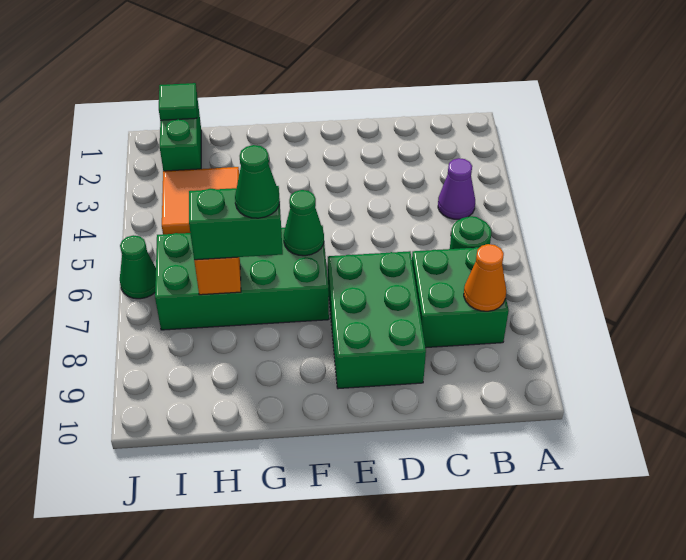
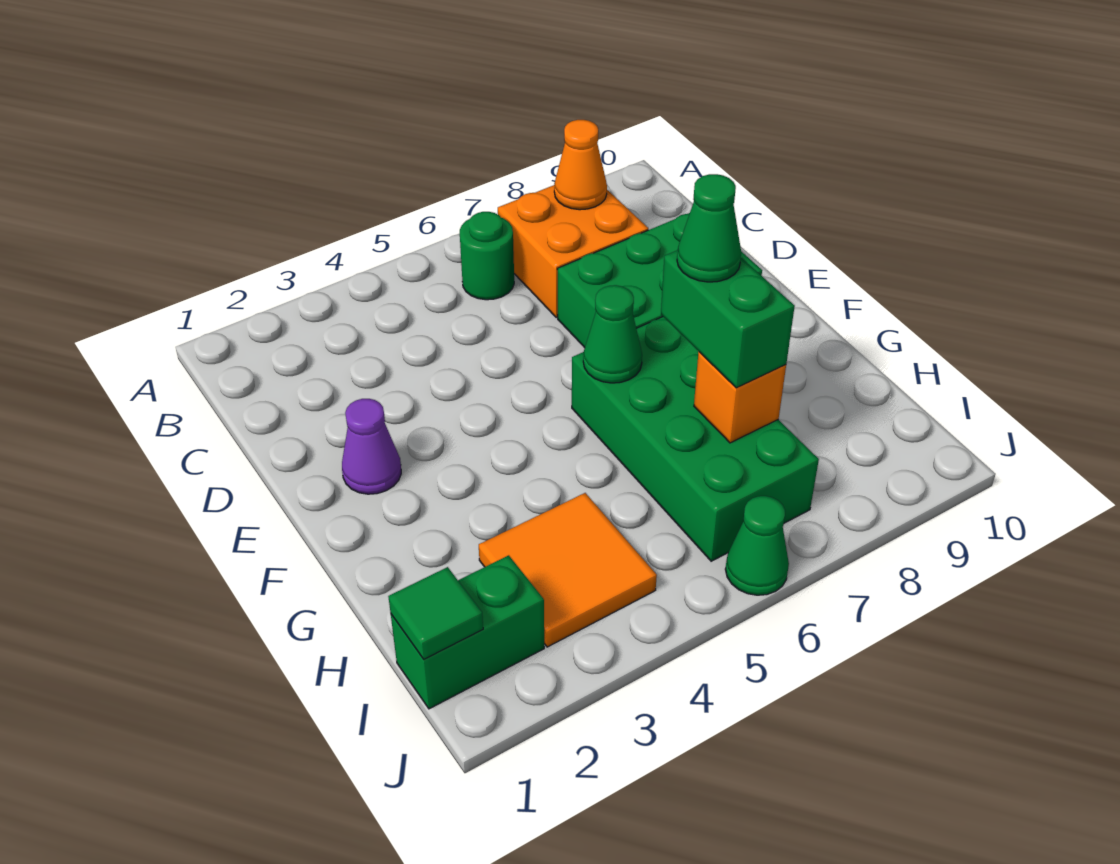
purple cone B4 level 1 -> purple cone E2 level 1
green brick B7:C8 level 1 -> orange brick B7:C8 level 1

